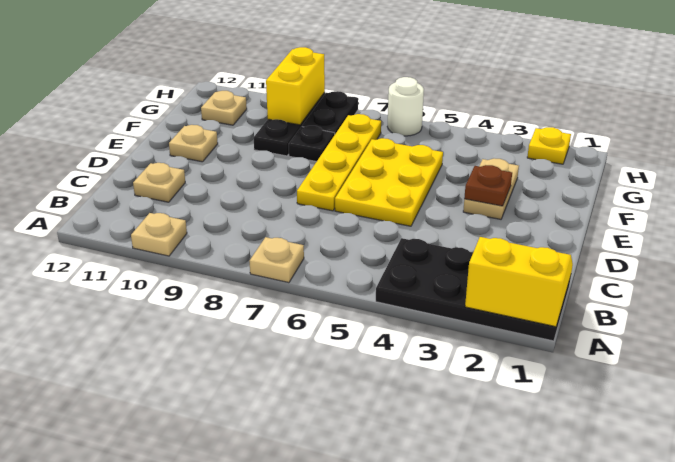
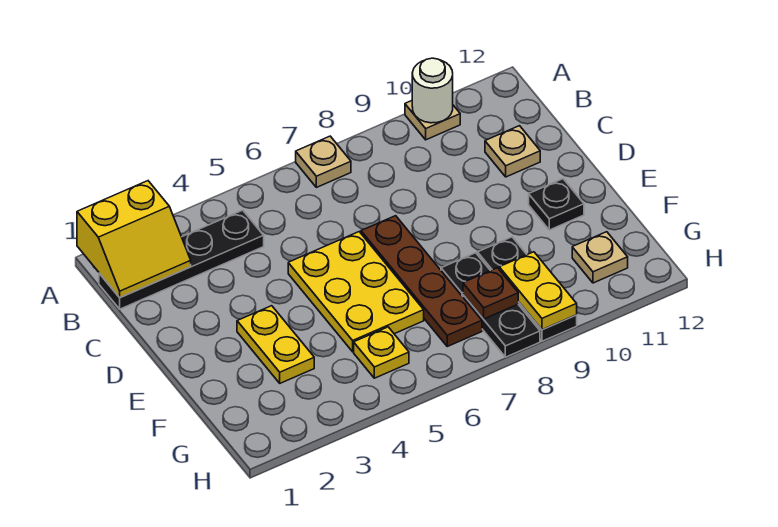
black plate A1:B4 level 1 -> black plate B1:B4 level 1
yellow plate D7:G7 level 1 -> brown plate D7:G7 level 1
tan plate E3:F3 level 1 -> yellow plate E3:F3 level 1
brown plate E3 level 2 -> brown plate G8 level 2
tan plate E11 level 1 -> black plate E11 level 1
yellow brick G9:H9 level 2 -> yellow plate G9:H9 level 2
yellow plate H2 level 1 -> yellow plate G5 level 1
white round brick H6 level 1 -> white round brick A10 level 2

